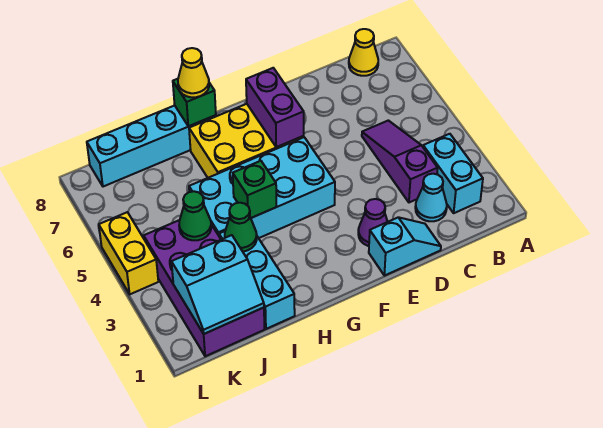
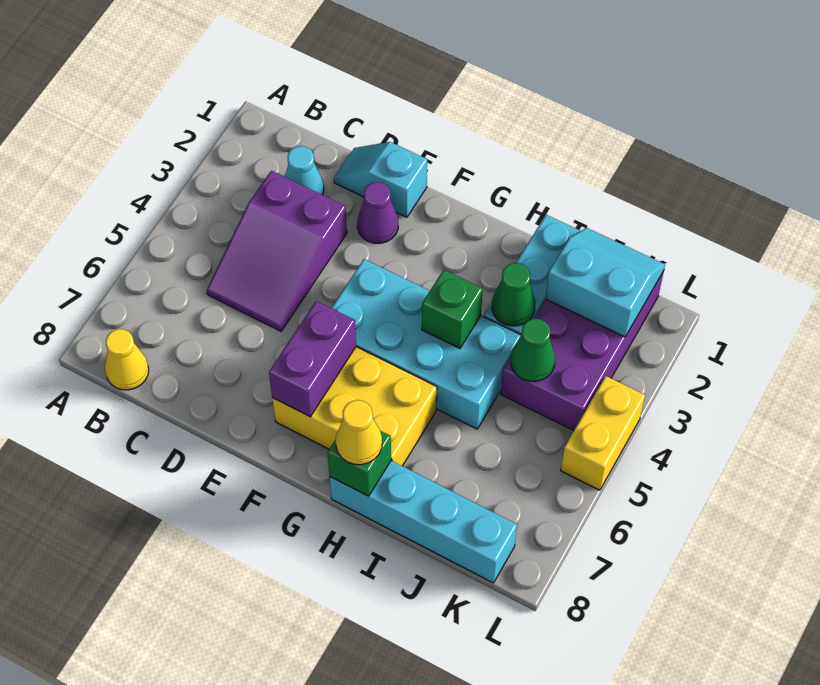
cyan brick B2:B3 level 1 -> none
purple slope C3:C5 level 1 top 3 -> purple slope C3:D5 level 1 top 3

